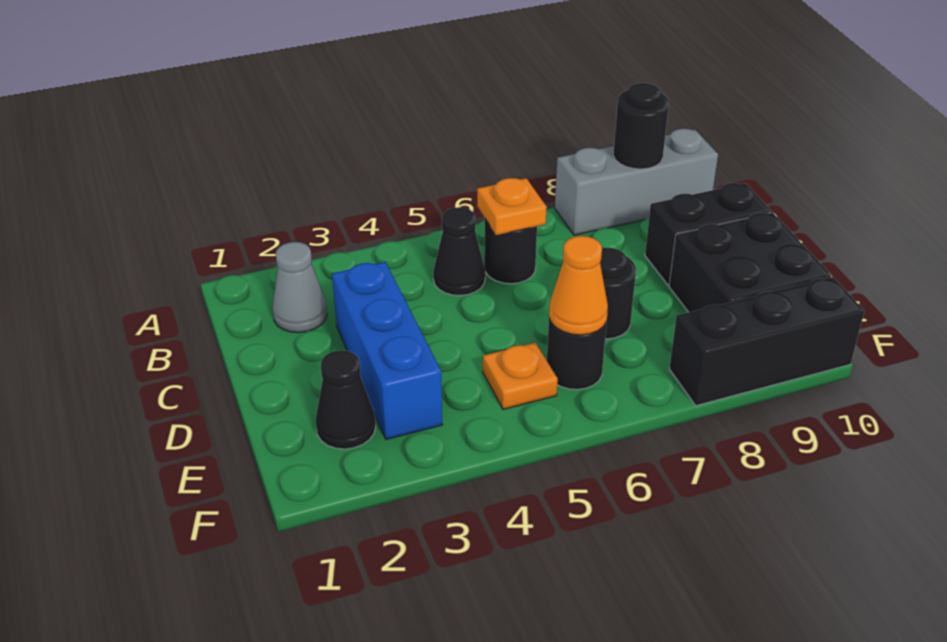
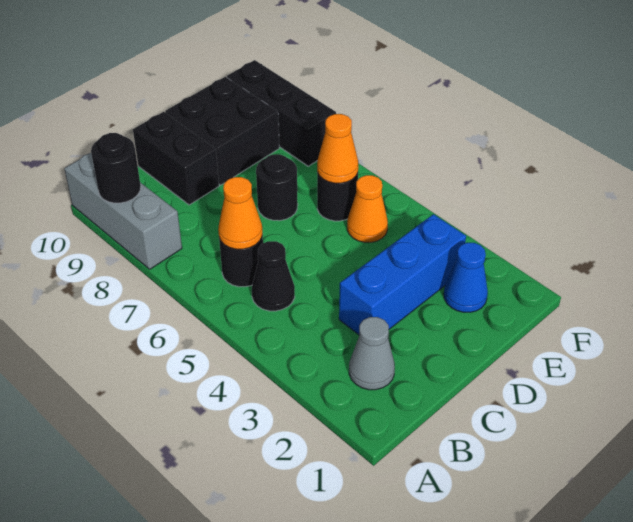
orange plate B6 level 2 -> orange cone B6 level 2
black cone E2 level 1 -> blue cone E2 level 1
orange plate E5 level 1 -> orange cone E5 level 1

